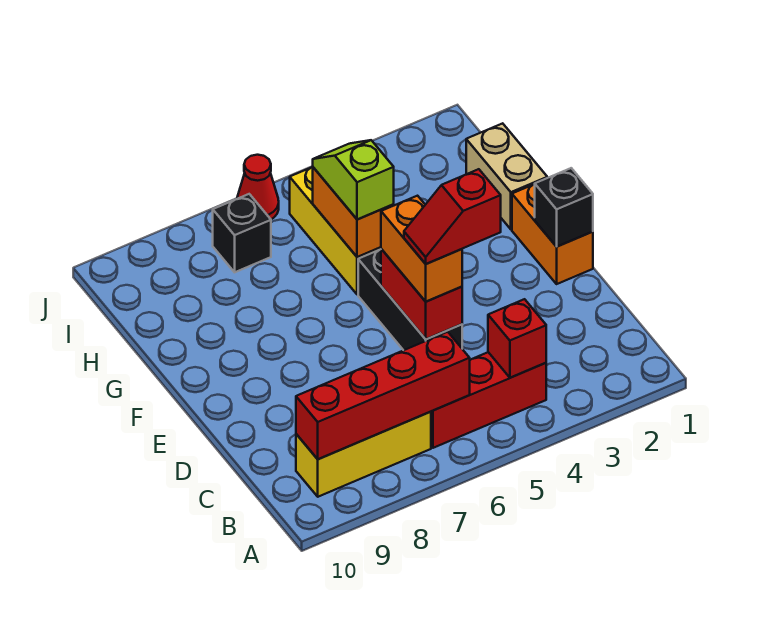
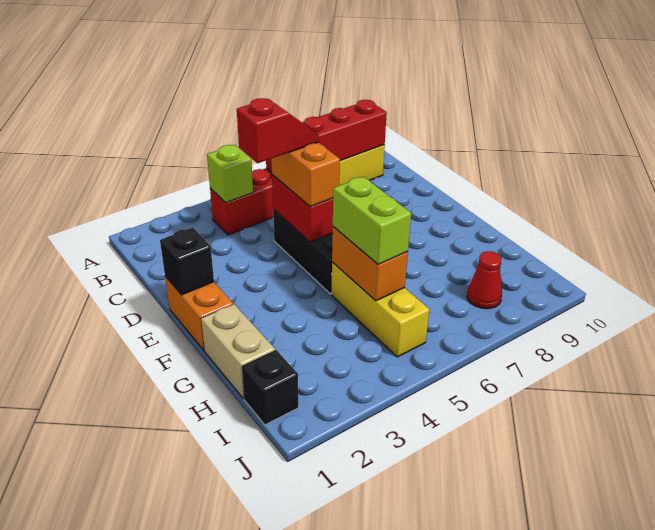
red brick B4 level 2 -> lime brick B4 level 2
lime slope G5:H5 level 3 top G -> lime brick G5:H5 level 3
black brick I7 level 1 -> black brick I1 level 1
red cone J6 level 1 -> red cone I8 level 1

